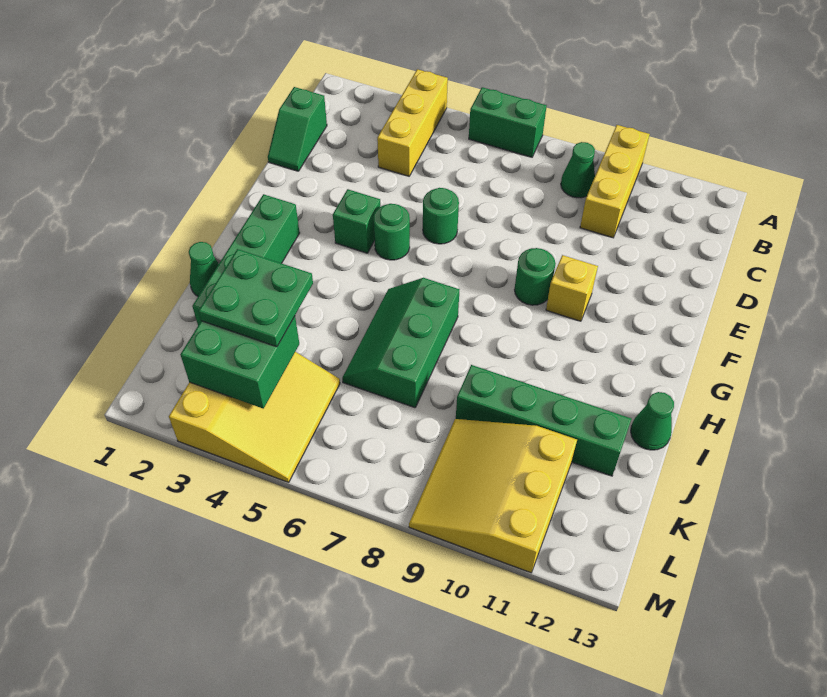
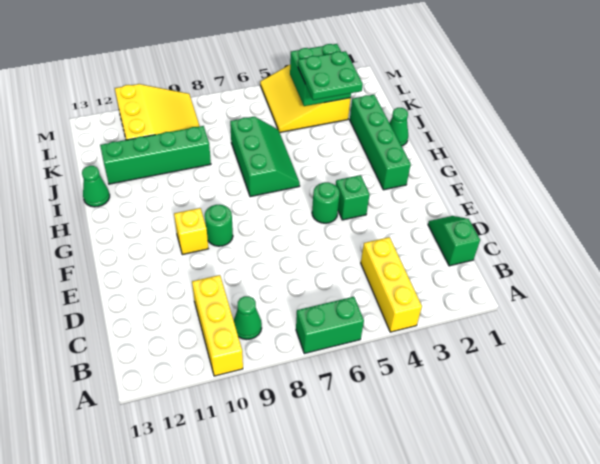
green round brick E6 level 1 -> none

